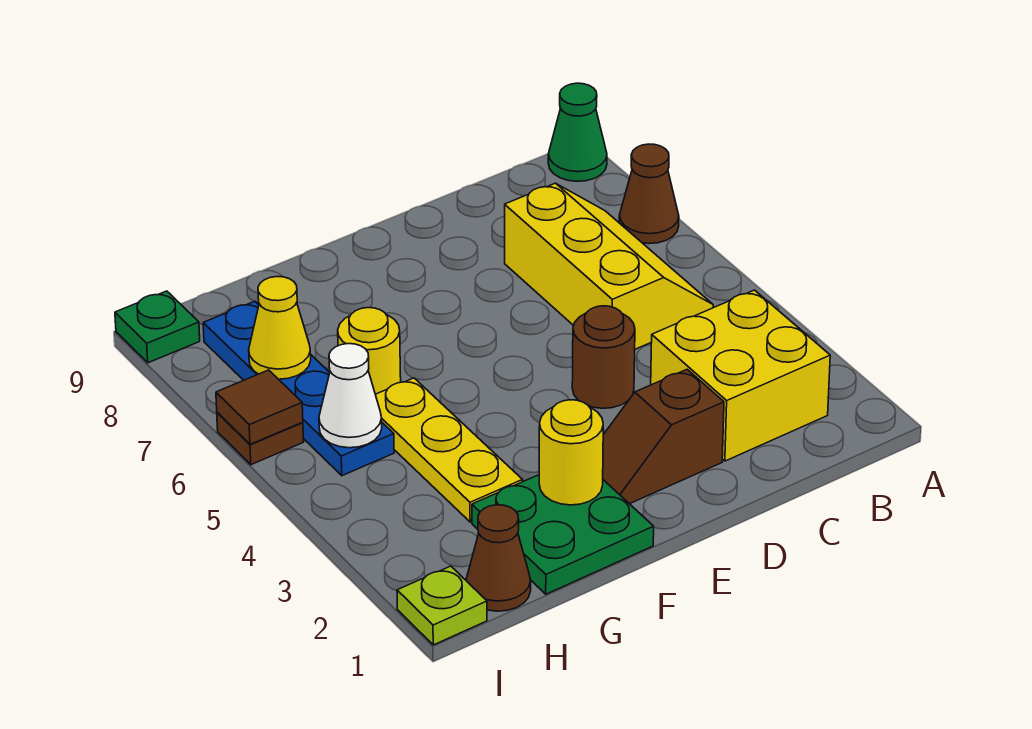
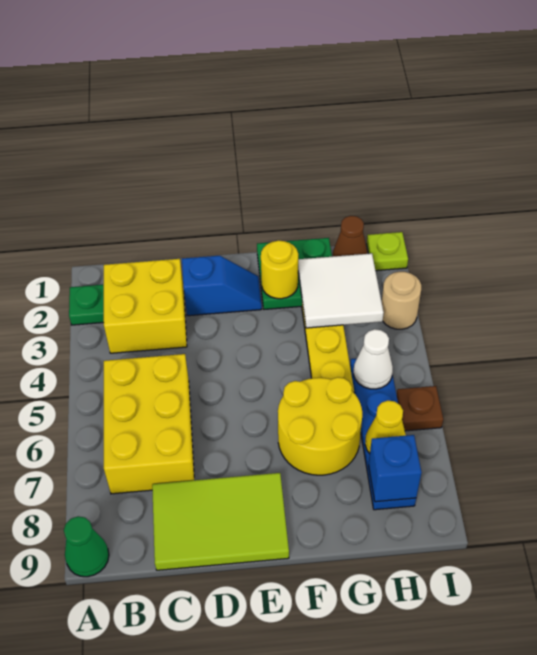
brown cone A7 level 1 -> none
yellow slope B5:C7 level 1 top C -> yellow brick B5:C7 level 1
none -> lime tile C8:E9 level 1
brown slope D2:E2 level 1 top D -> blue slope D2:E2 level 1 top D
brown round brick D4 level 1 -> none
none -> white tile G2:H3 level 2
yellow round brick G6 level 1 -> yellow round brick F6:G7 level 1
none -> blue brick H8 level 2
none -> tan round brick I3 level 1
brown tile I6 level 2 -> none
green plate I9 level 1 -> green plate A2 level 1

